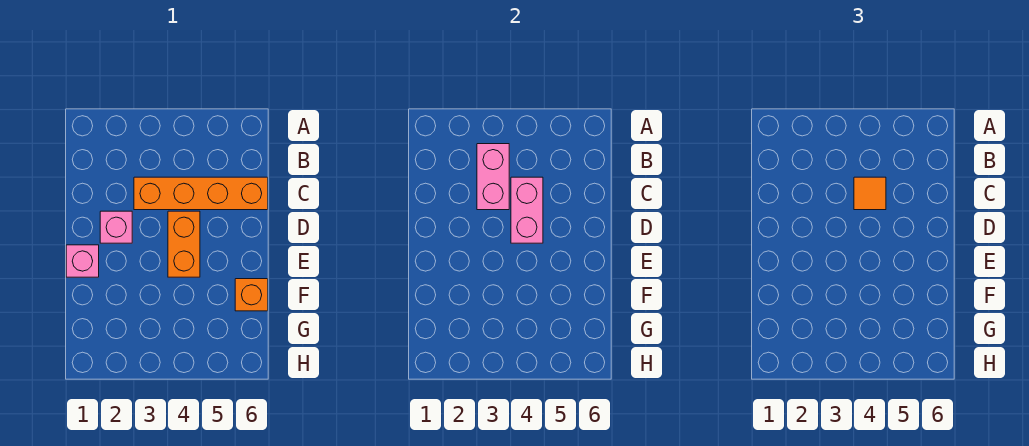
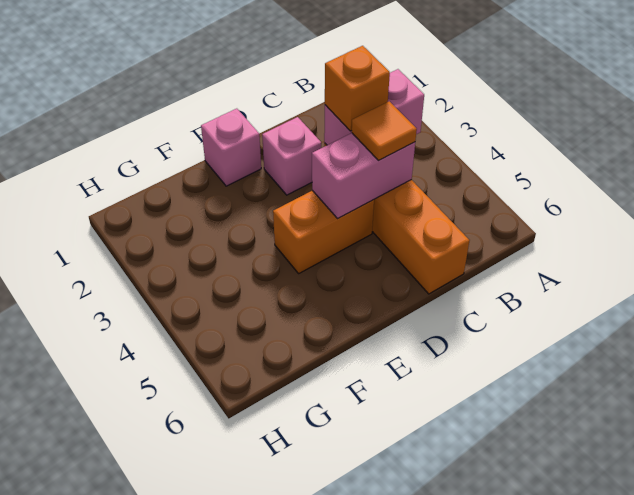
orange brick F6 level 1 -> orange brick C3 level 3

